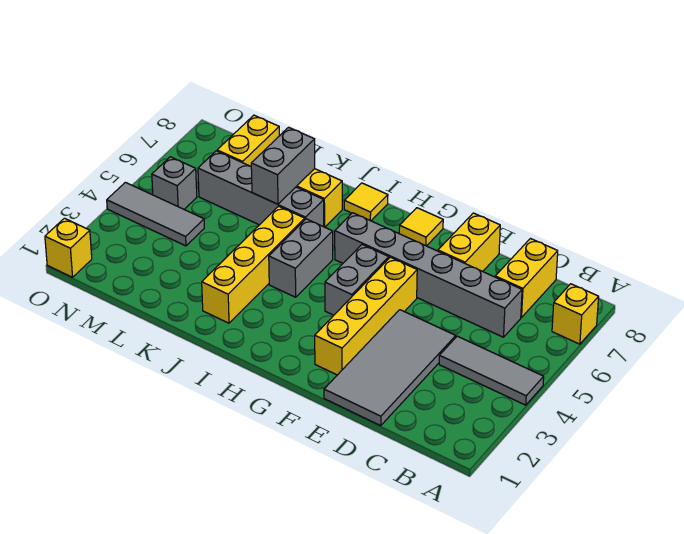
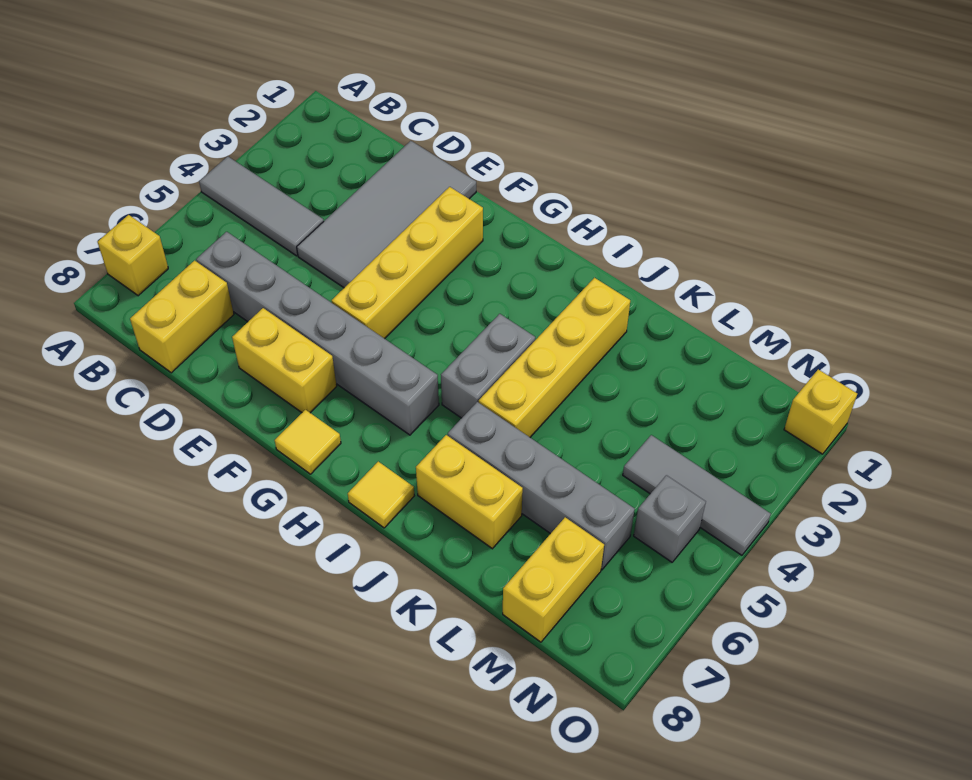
yellow brick E7:E8 level 1 -> yellow brick E7:F7 level 1
grey brick G4:G5 level 1 -> none
grey brick K6:K7 level 2 -> none

